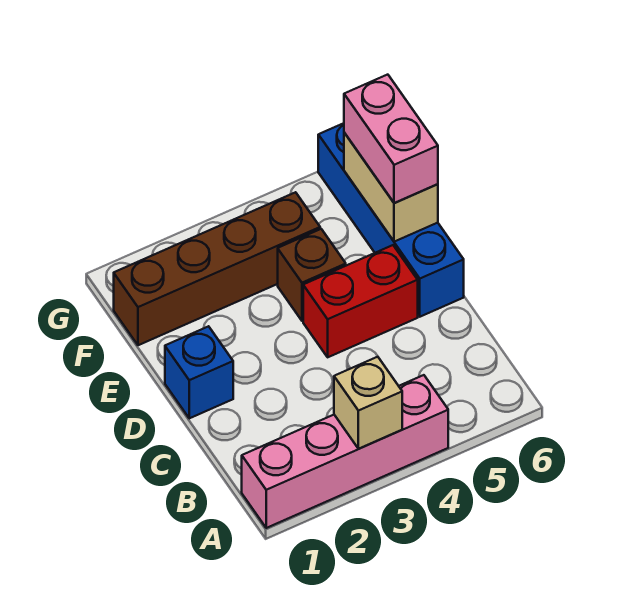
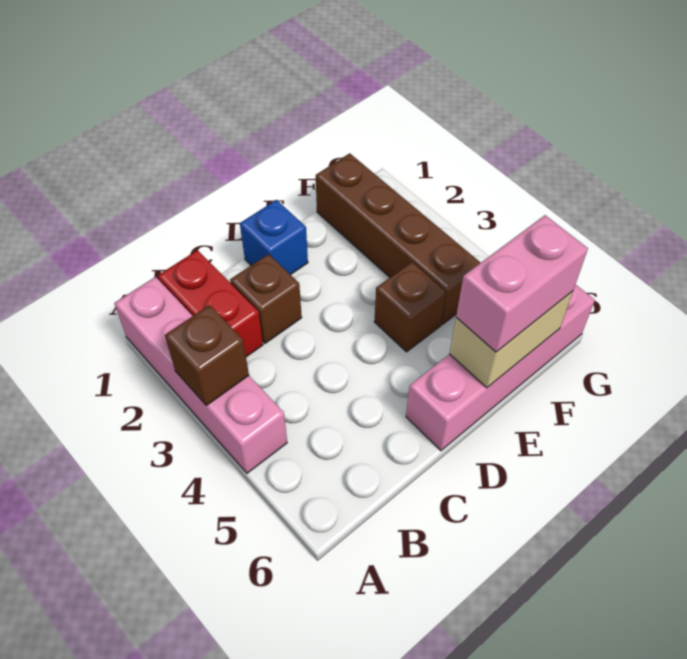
tan brick A3 level 2 -> brown brick A3 level 2
none -> brown brick C2 level 1
red brick D4:D5 level 1 -> red brick B1:B2 level 1
blue brick D6:G6 level 1 -> pink brick D6:G6 level 1

